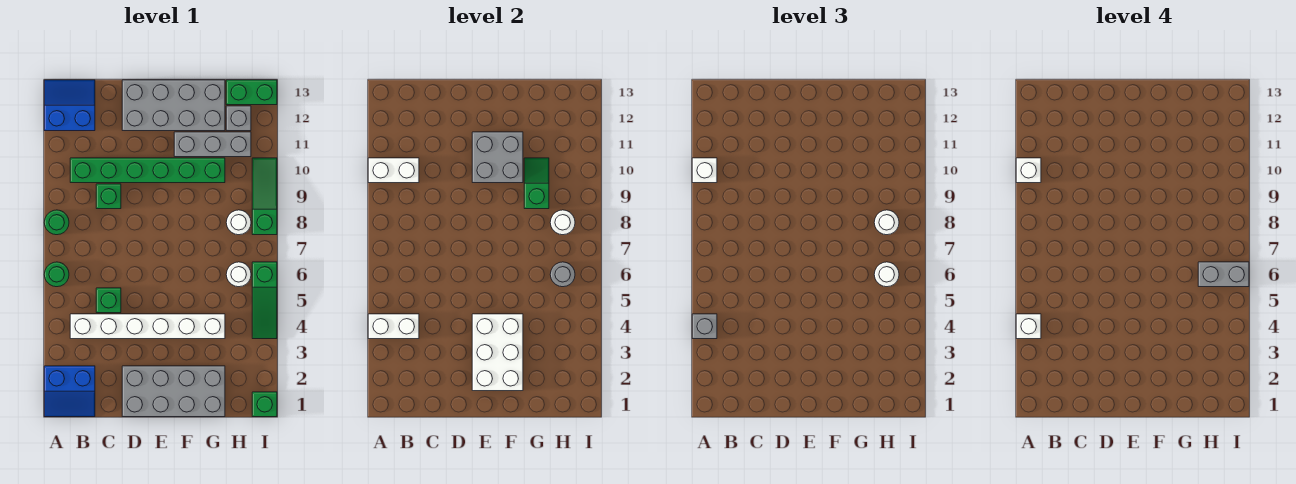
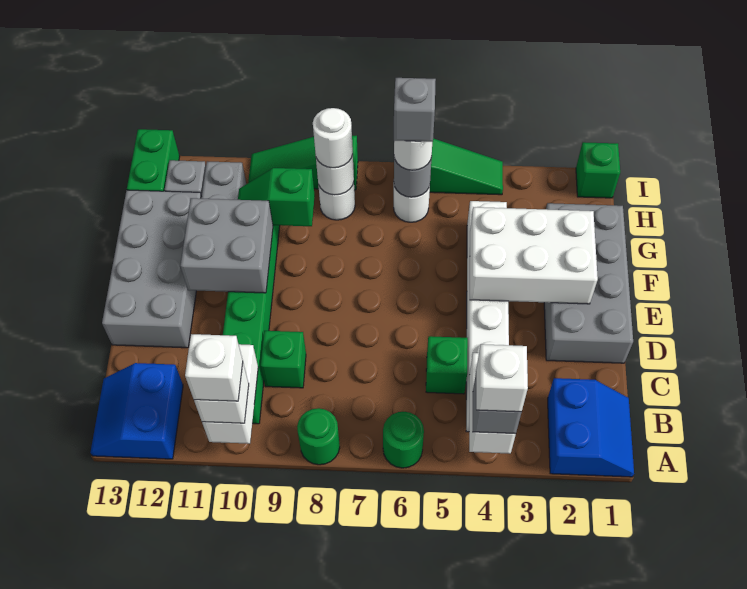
grey brick H6:I6 level 4 -> grey brick H6 level 4

